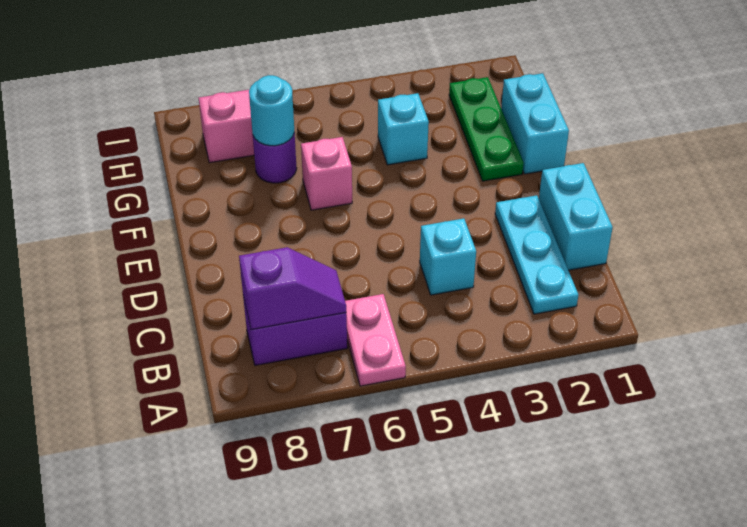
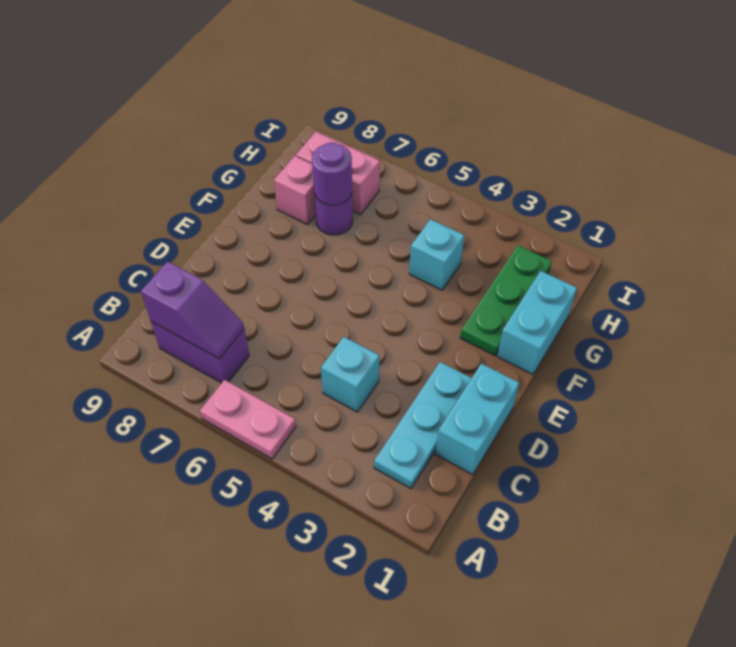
pink plate A6:B6 level 1 -> pink plate A5:A6 level 1
pink brick F6 level 1 -> pink brick G8 level 1
cyan round brick G7 level 2 -> purple round brick G7 level 2

